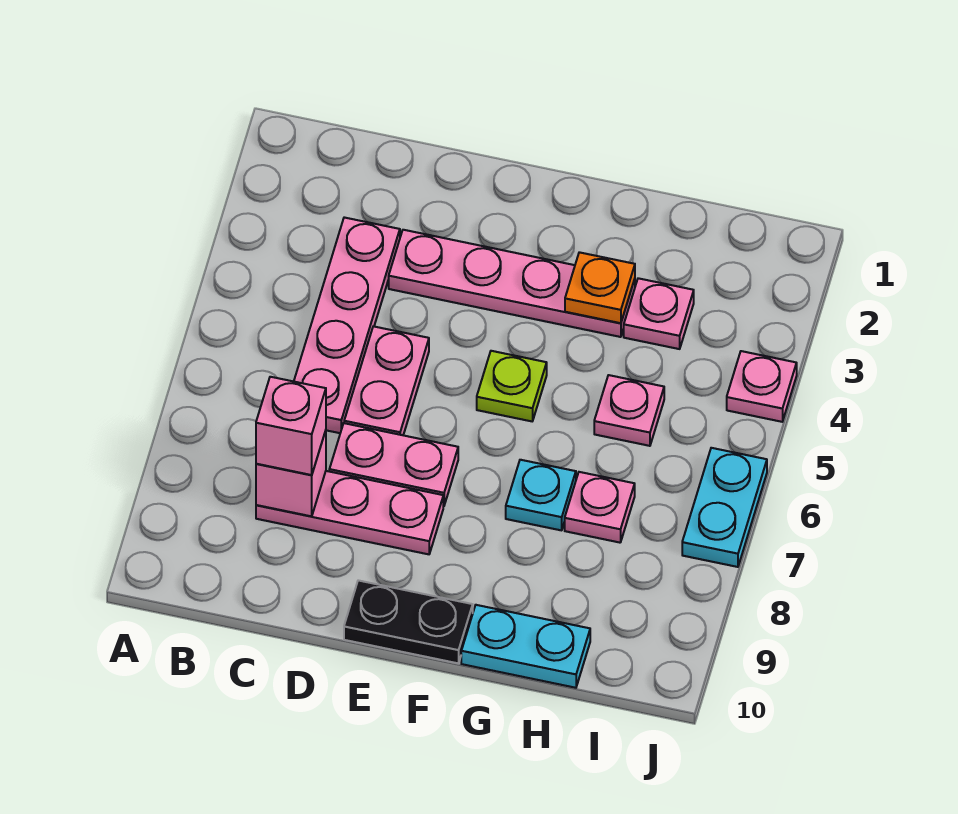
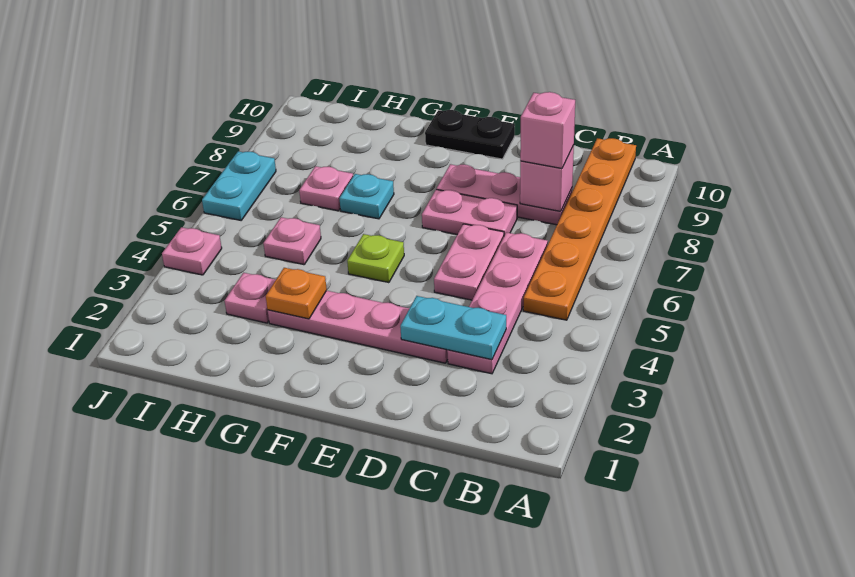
none -> orange plate B5:B10 level 1
cyan plate G10:H10 level 1 -> cyan plate C3:D3 level 2

